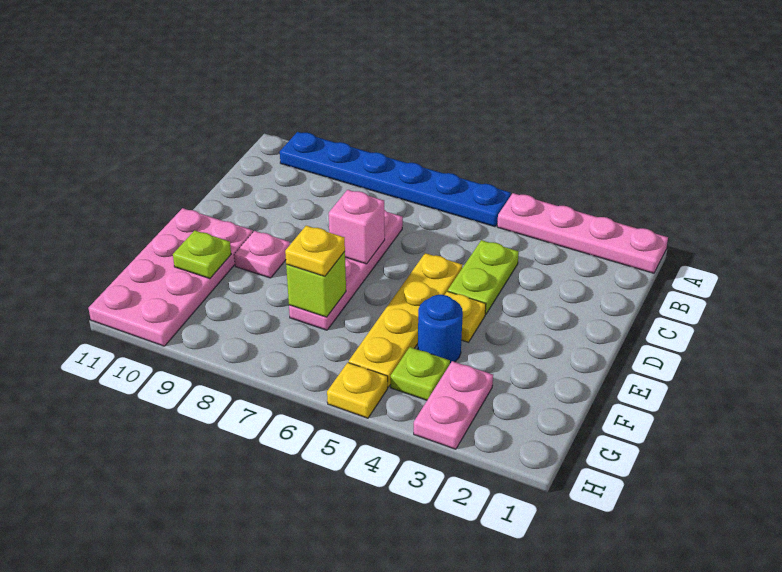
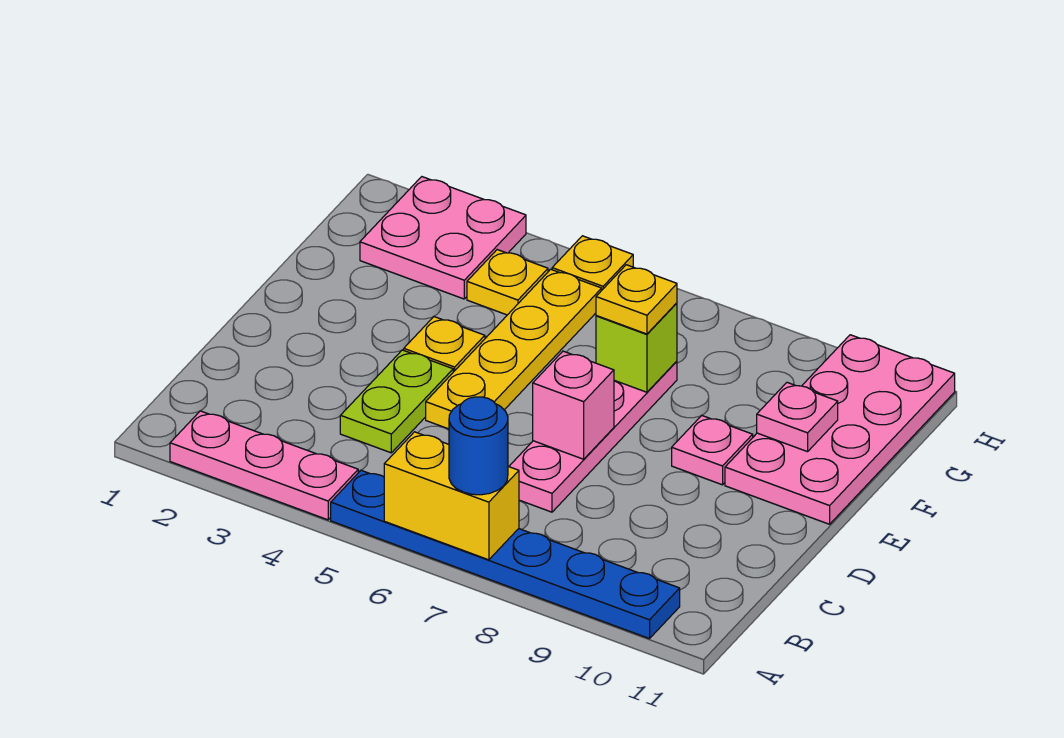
pink plate A1:A4 level 1 -> pink plate A2:A4 level 1
none -> yellow brick A6:A7 level 2
blue round brick F4 level 1 -> blue round brick A7 level 3
lime plate F10 level 2 -> pink plate F10 level 2
pink plate G3:H3 level 1 -> pink plate G2:H3 level 1
lime plate G4 level 1 -> yellow plate G4 level 1

